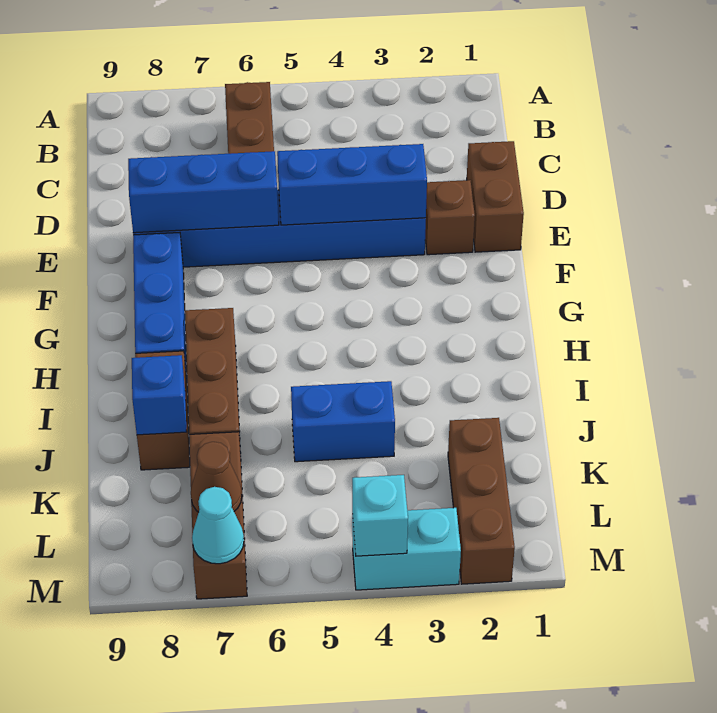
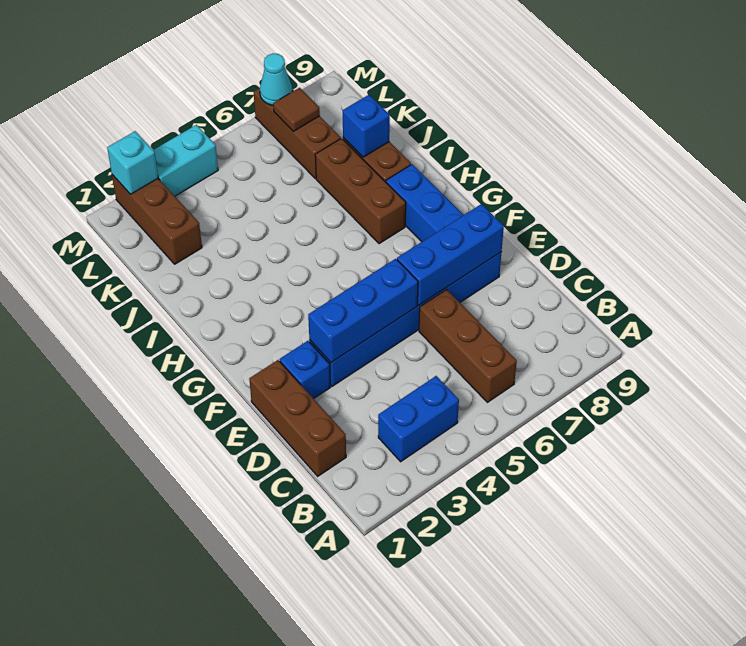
brown brick D1:E1 level 1 -> brown brick C1:E1 level 1
brown brick E2 level 1 -> blue brick E2 level 1
blue brick J4:J5 level 1 -> blue brick B3:B4 level 1
brown cone L7 level 2 -> brown tile L7 level 2
cyan brick M4 level 2 -> cyan brick M2 level 2

